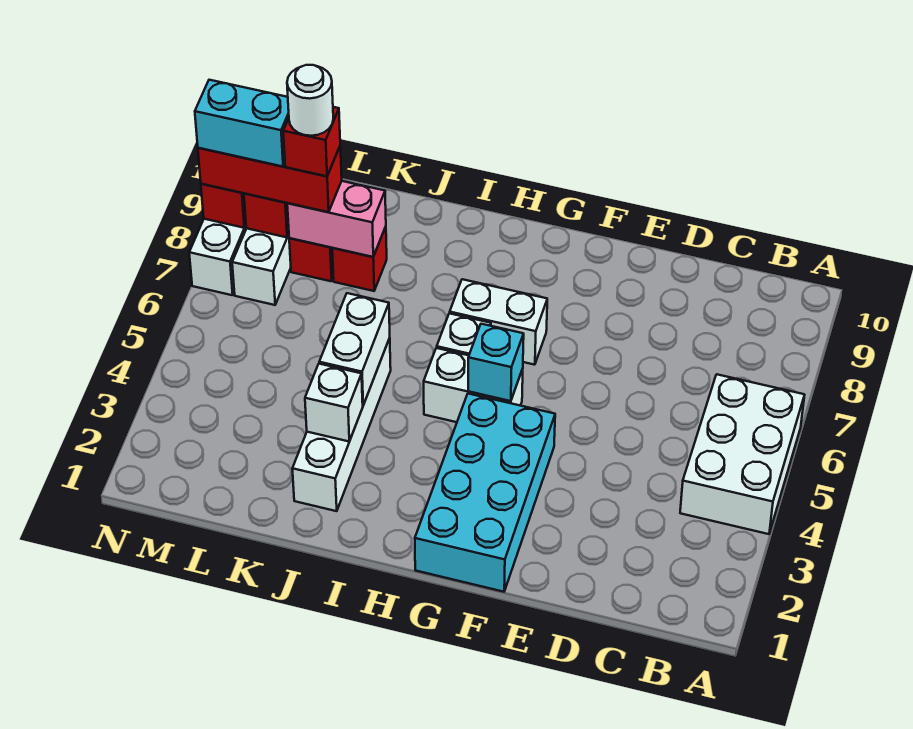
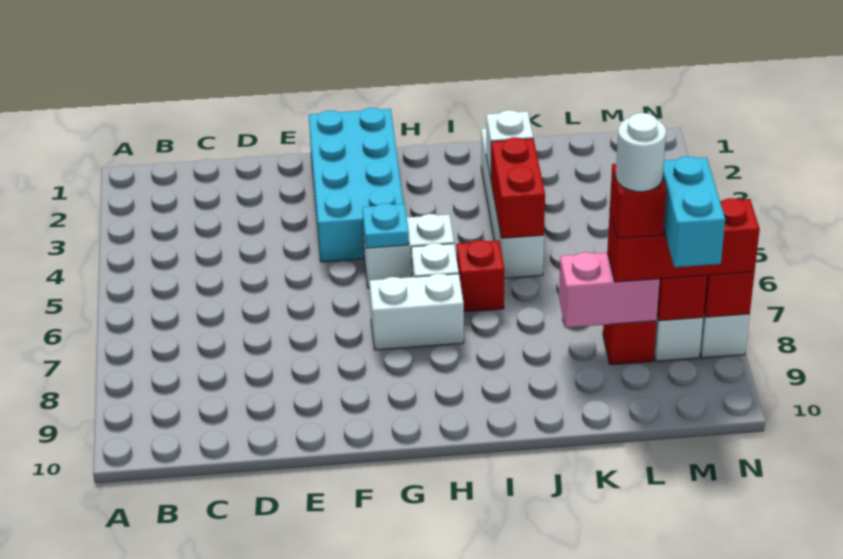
white brick A4:B6 level 1 -> none
cyan brick G5 level 2 -> cyan plate G5 level 2
white brick J4:J5 level 2 -> red brick J4:J5 level 2
red brick K8 level 1 -> red brick I6 level 1
cyan brick M8:N8 level 4 -> cyan brick M8:M9 level 4

